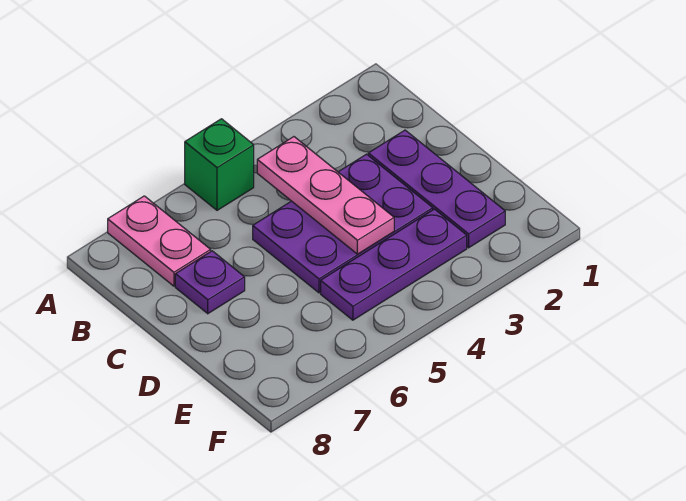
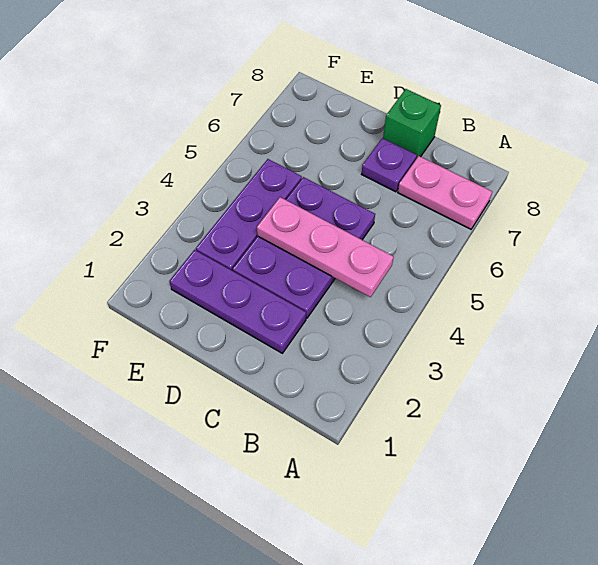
green brick A5 level 1 -> green brick C8 level 1

